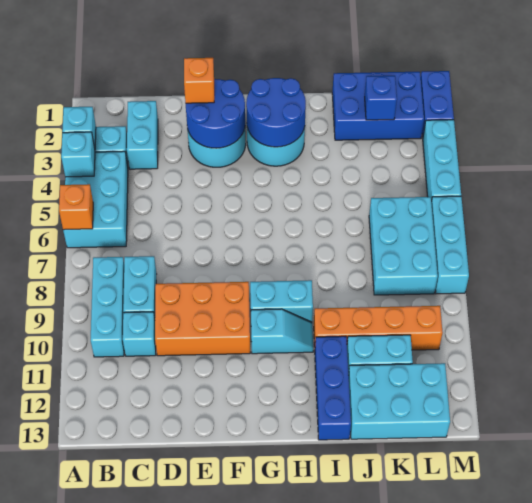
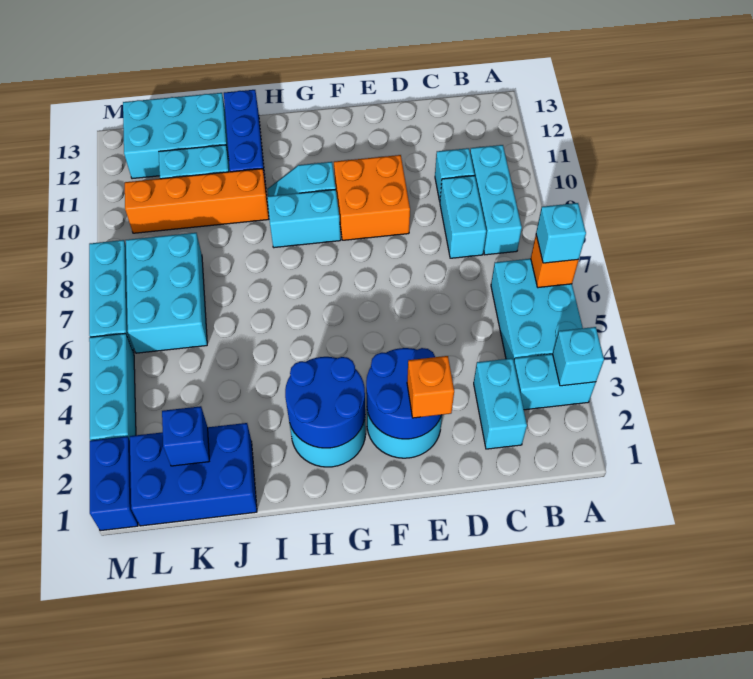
cyan brick A4 level 2 -> cyan brick A6 level 3
orange brick D9:F10 level 1 -> orange brick E9:F10 level 1

